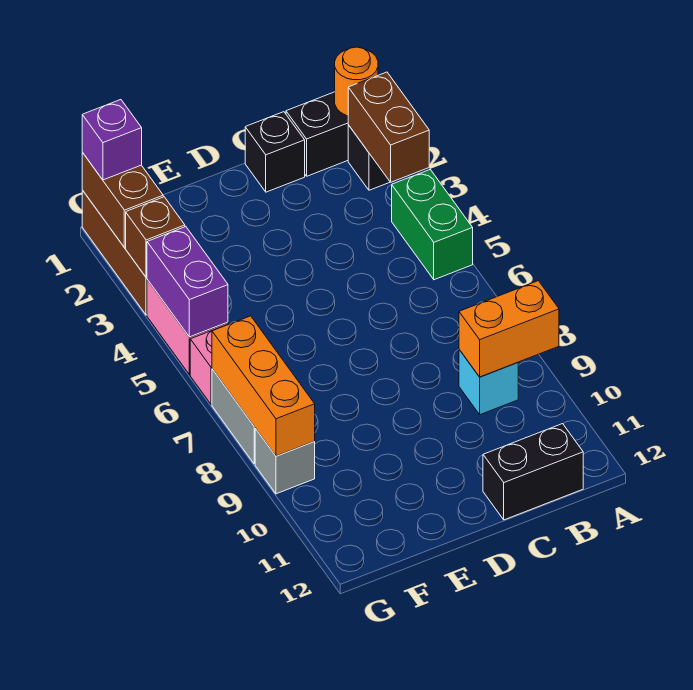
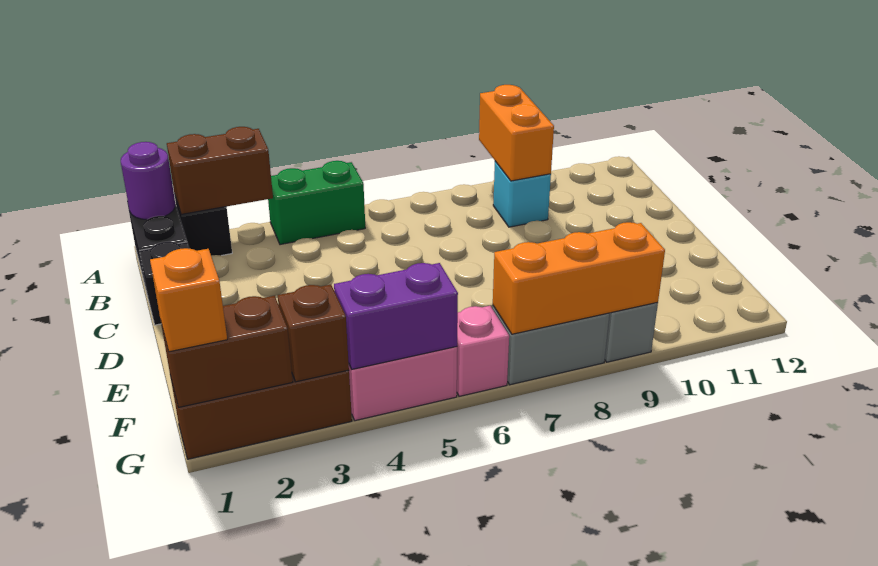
orange round brick A1 level 2 -> purple round brick A1 level 2
black brick B12:C12 level 1 -> none
purple brick G1 level 3 -> orange brick G1 level 3

